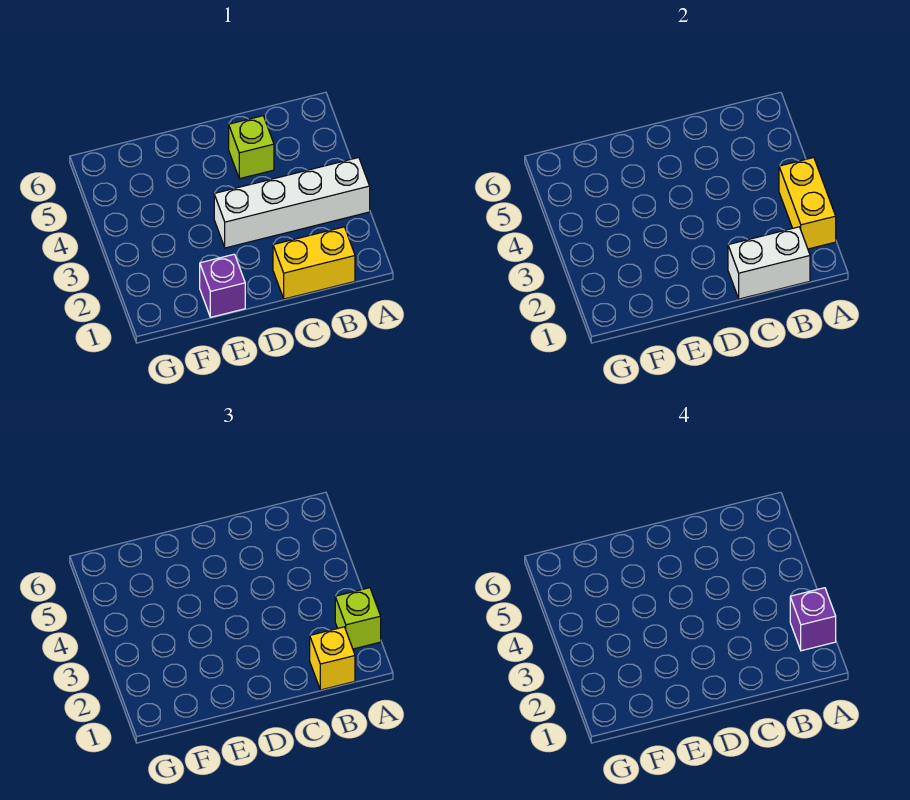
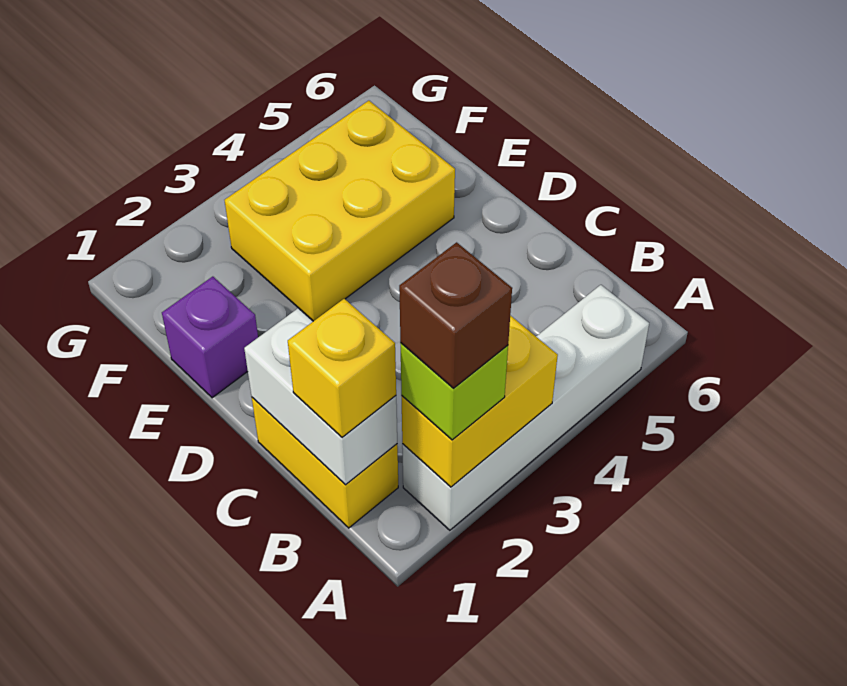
purple brick A2 level 4 -> brown brick A2 level 4
white brick A3:D3 level 1 -> white brick A2:A5 level 1
lime brick C5 level 1 -> none
none -> yellow brick E3:F5 level 1

